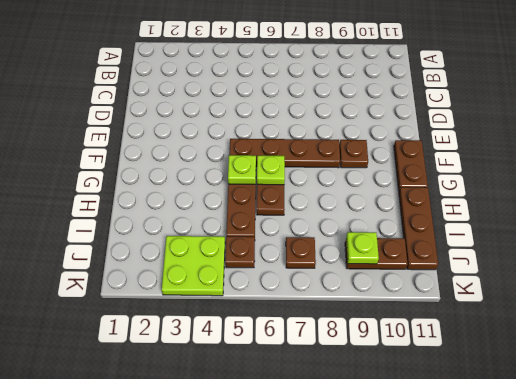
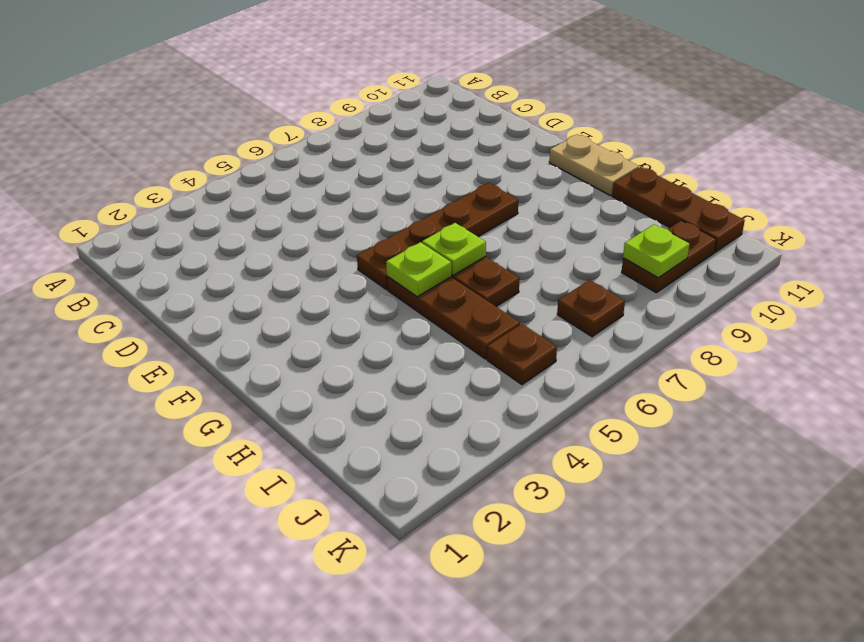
brown plate F9 level 1 -> none
brown plate F11:G11 level 1 -> tan plate F11:G11 level 1
lime plate J3:K4 level 1 -> none

